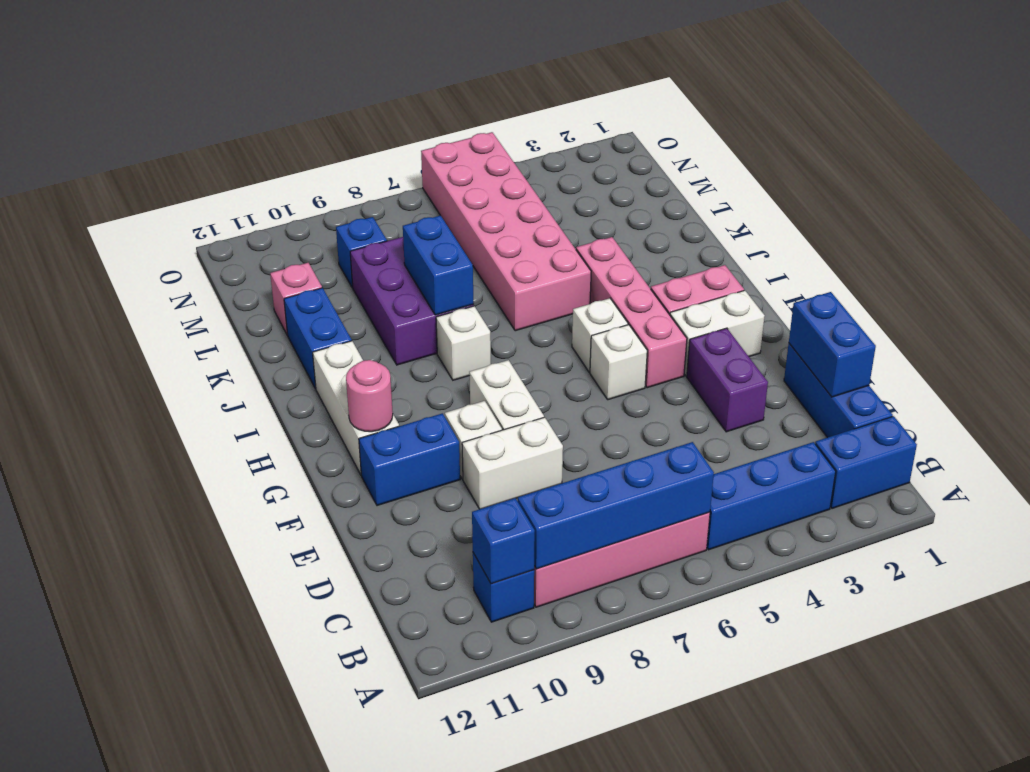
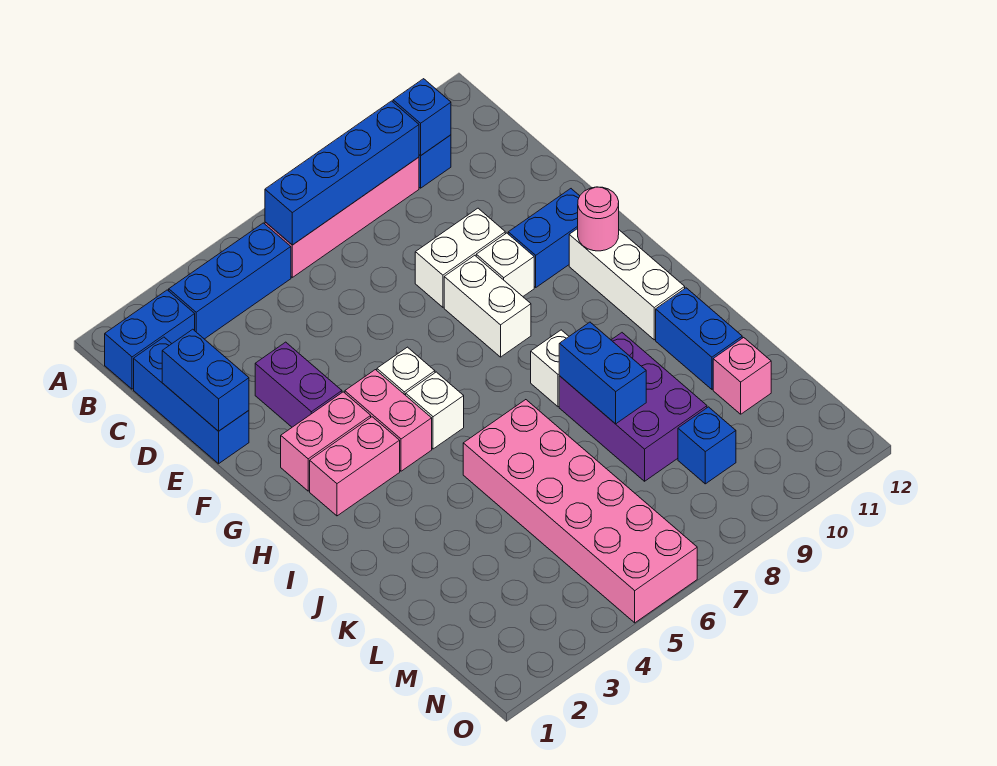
white brick G2:G3 level 1 -> pink brick G2:G3 level 1
pink brick G4:J4 level 1 -> pink brick G4:H4 level 1

